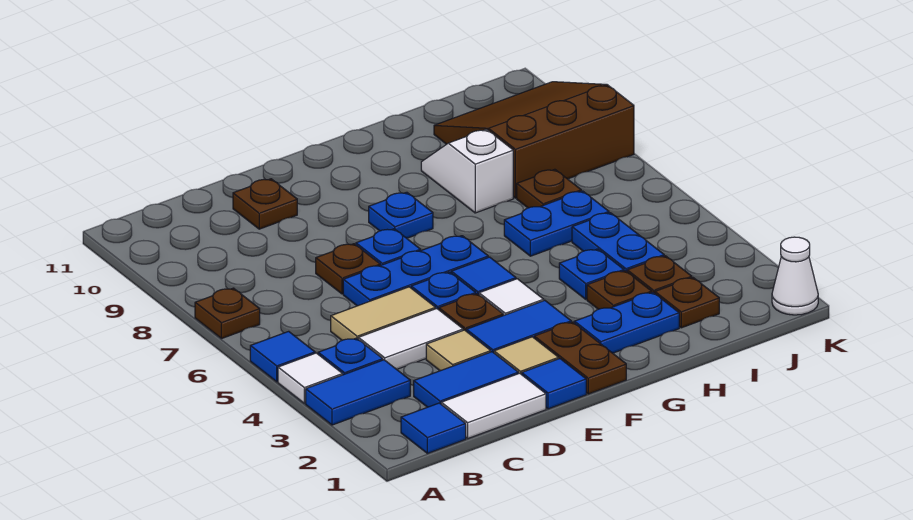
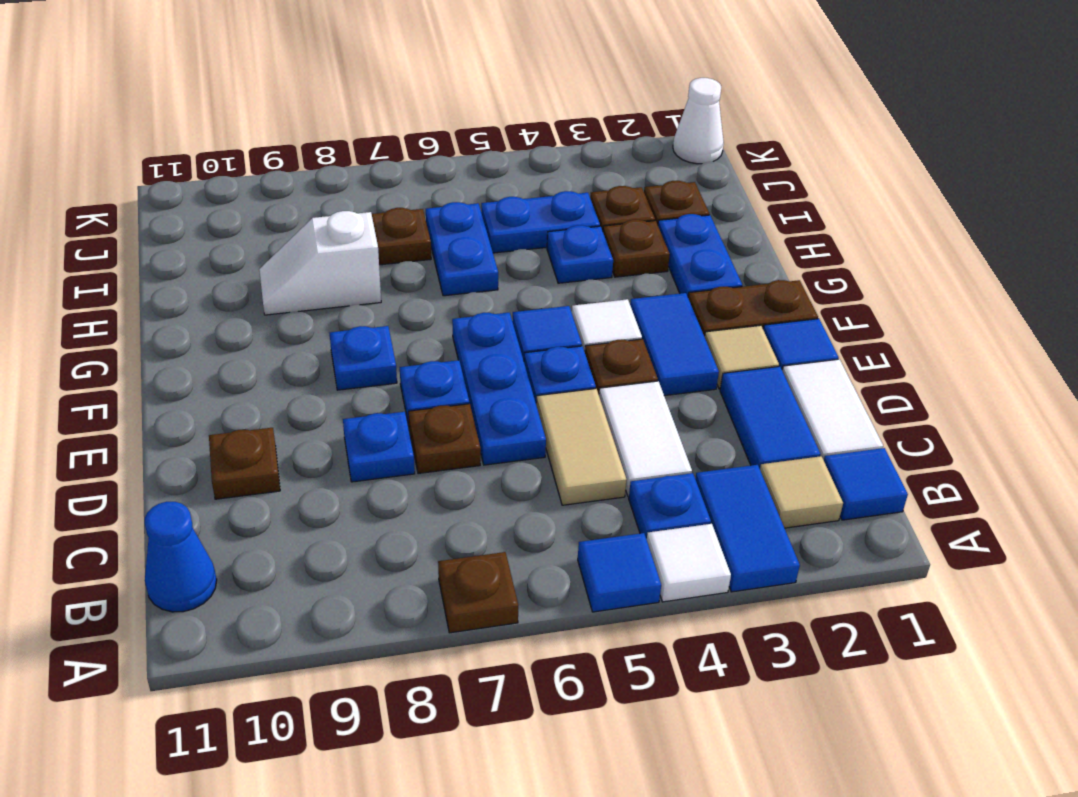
none -> blue cone B11 level 1
tan tile D3 level 1 -> tan tile B2 level 1
none -> blue plate D8 level 1
brown slope I8:K10 level 1 top 8 -> none

